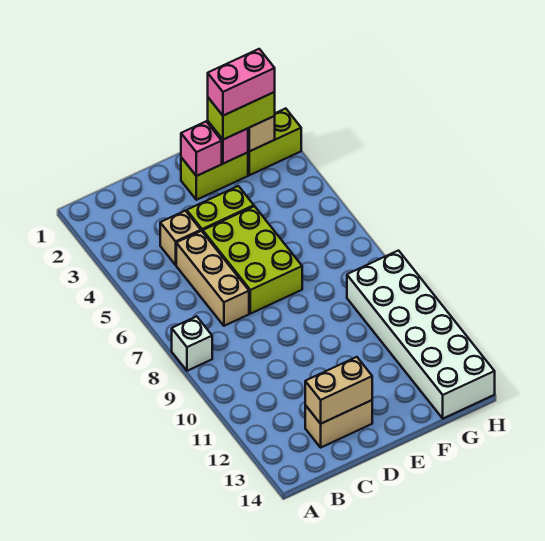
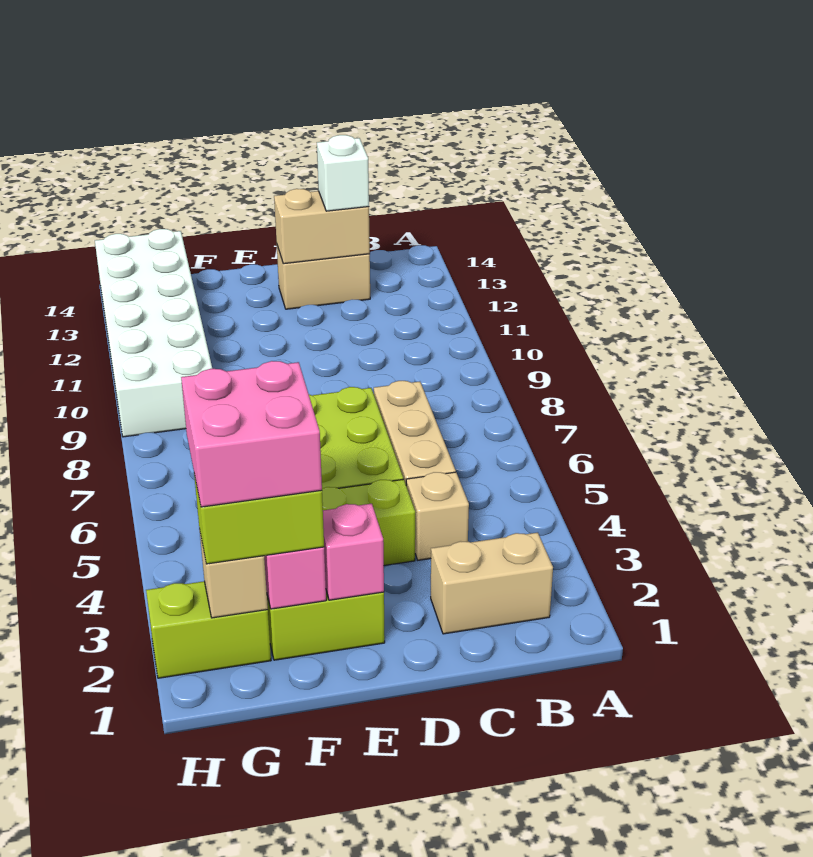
white brick A8 level 1 -> white brick C13 level 3
none -> tan brick B2:C2 level 1
pink brick F2:G2 level 4 -> pink brick F2:G3 level 4

